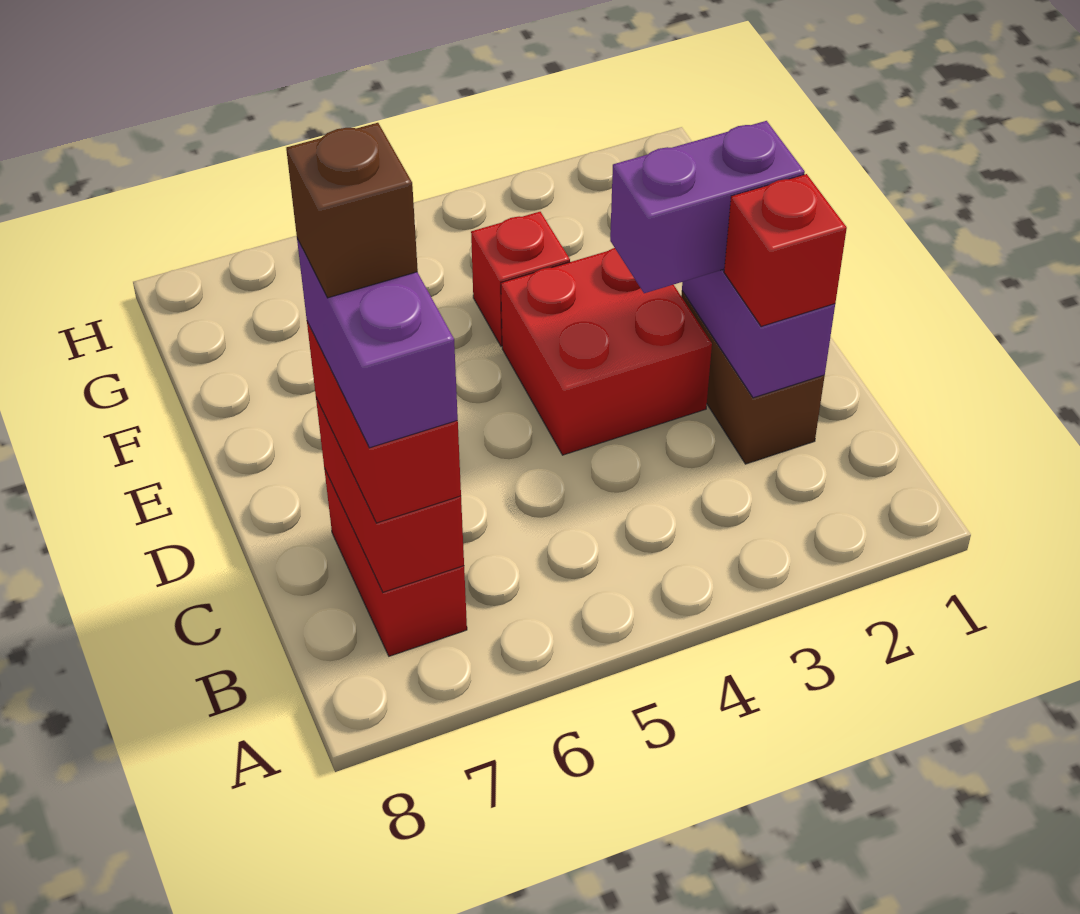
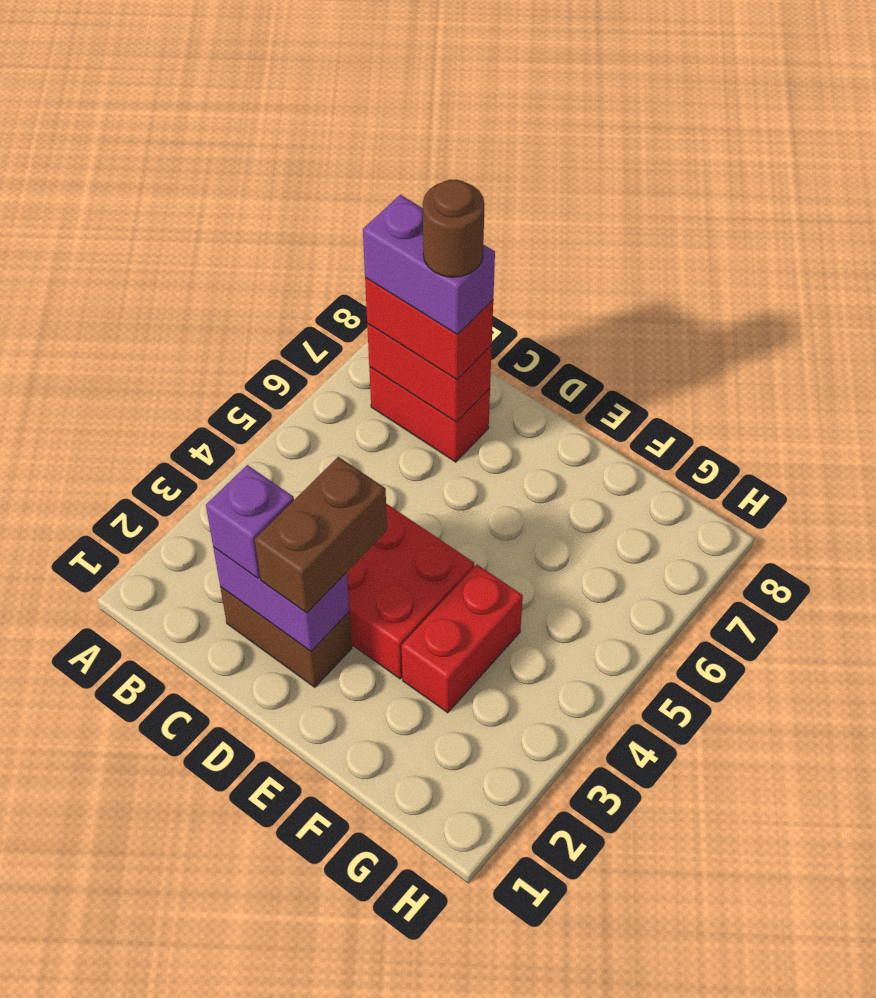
red brick C2 level 3 -> purple brick C2 level 3
brown brick C7 level 5 -> brown round brick C7 level 5
purple brick D2:D3 level 3 -> brown brick D2:D3 level 3
red brick F4 level 1 -> red brick F3:F4 level 1

